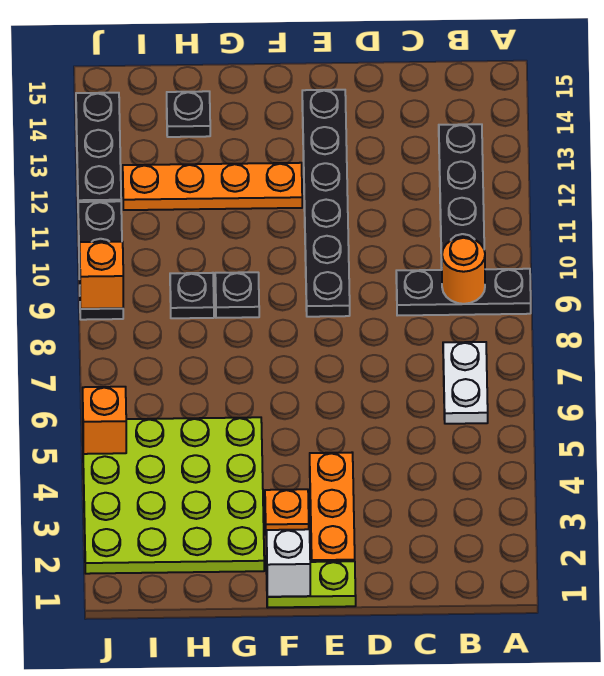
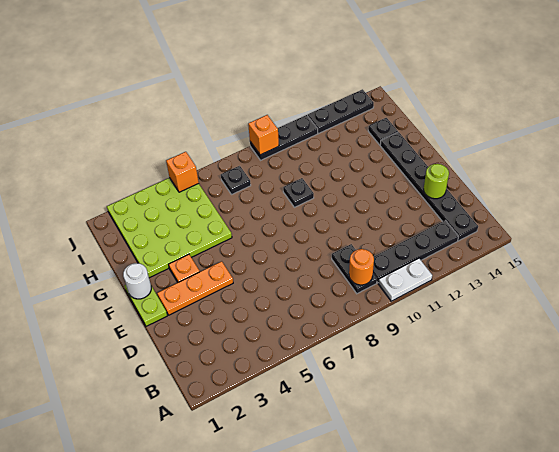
black plate A9:C9 level 1 -> black plate B9:C9 level 1
white plate B6:B7 level 1 -> white plate A10:A11 level 1
none -> lime round brick D14 level 2
black plate E9:E14 level 1 -> black plate B14:G14 level 1
white brick F1 level 2 -> white round brick F1 level 2
orange plate F12:I12 level 1 -> none
black plate H9 level 1 -> black plate I7 level 1

